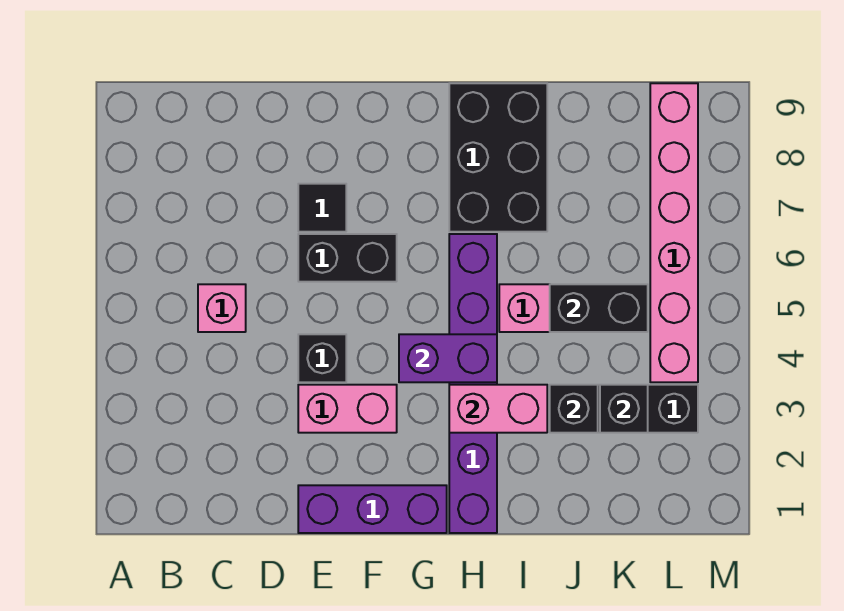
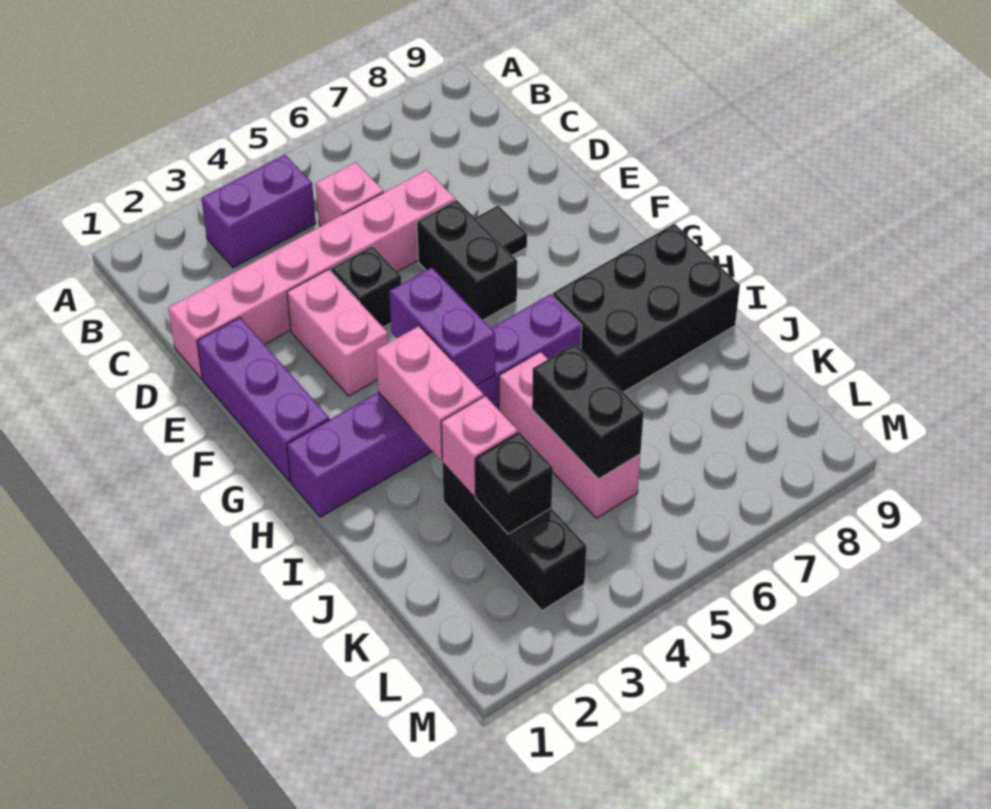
none -> purple brick B3:B4 level 1
black brick J3 level 2 -> pink brick J3 level 2
pink brick L4:L9 level 1 -> pink brick D1:D6 level 1

